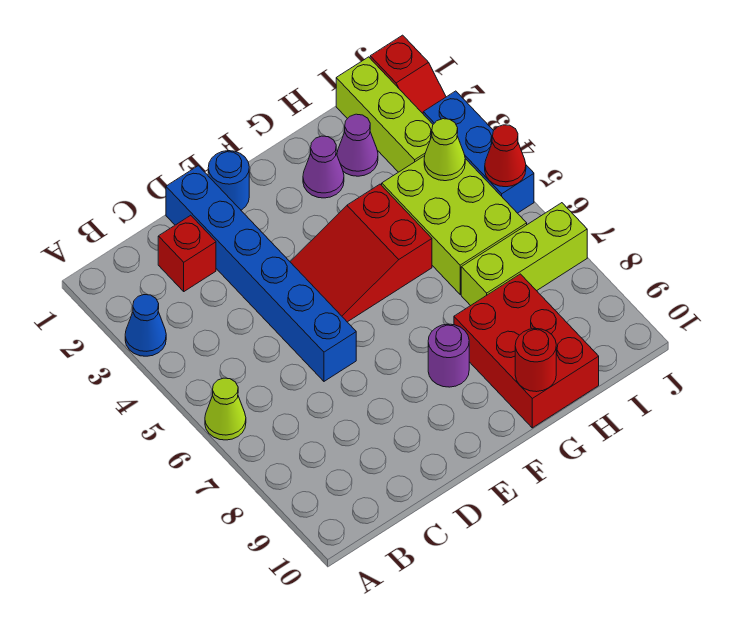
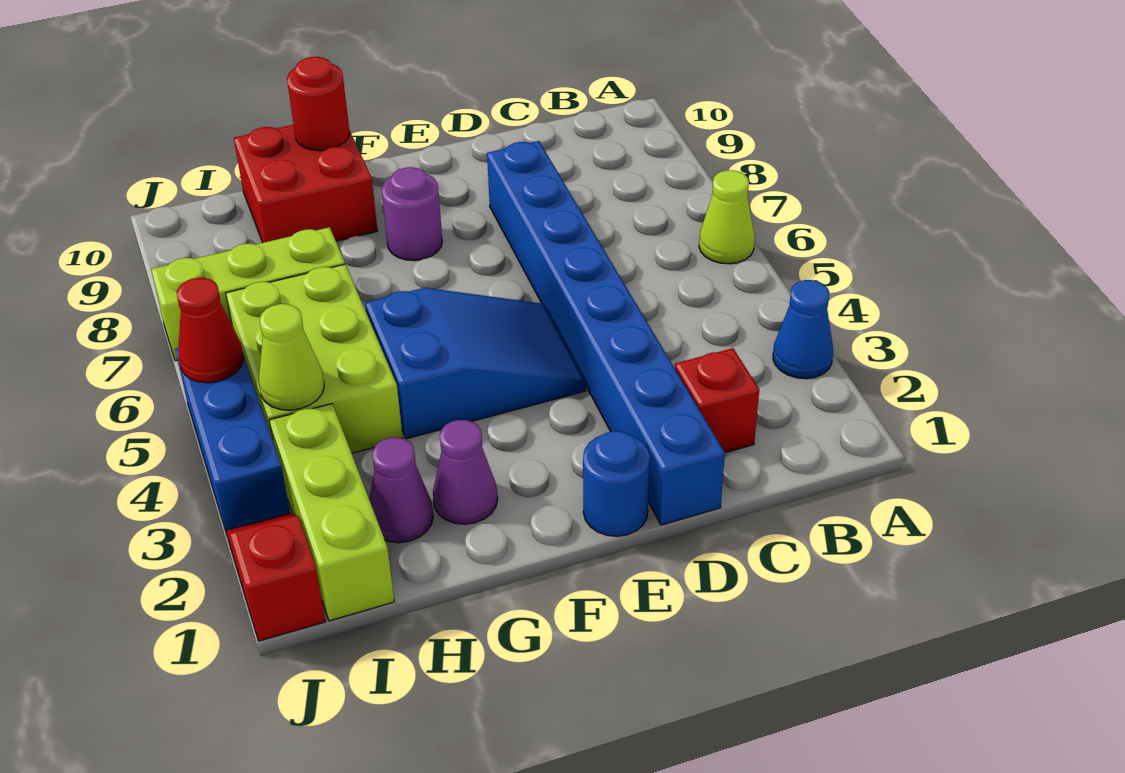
blue brick D1:D6 level 1 -> blue brick D1:D8 level 1
red slope E4:G5 level 1 top G -> blue slope E4:G5 level 1 top G
red brick G8:H10 level 1 -> red brick G9:H10 level 1

